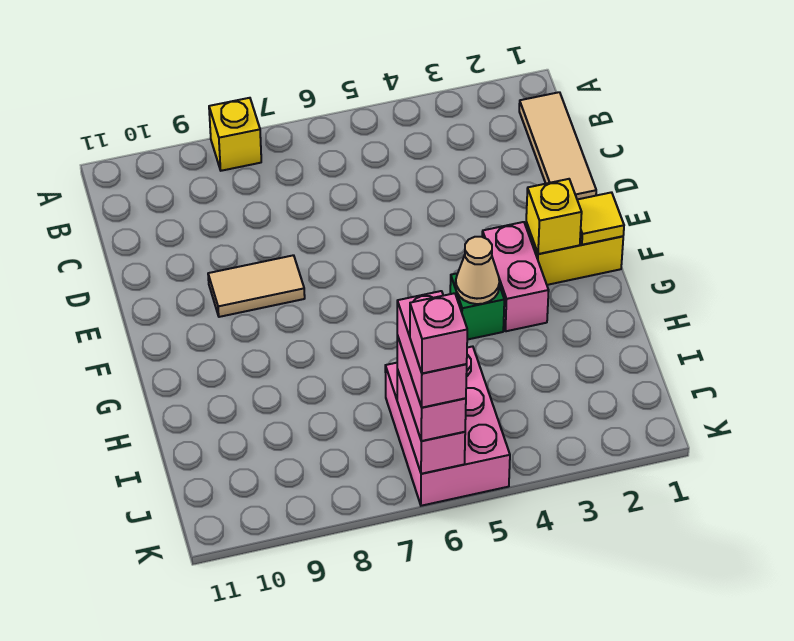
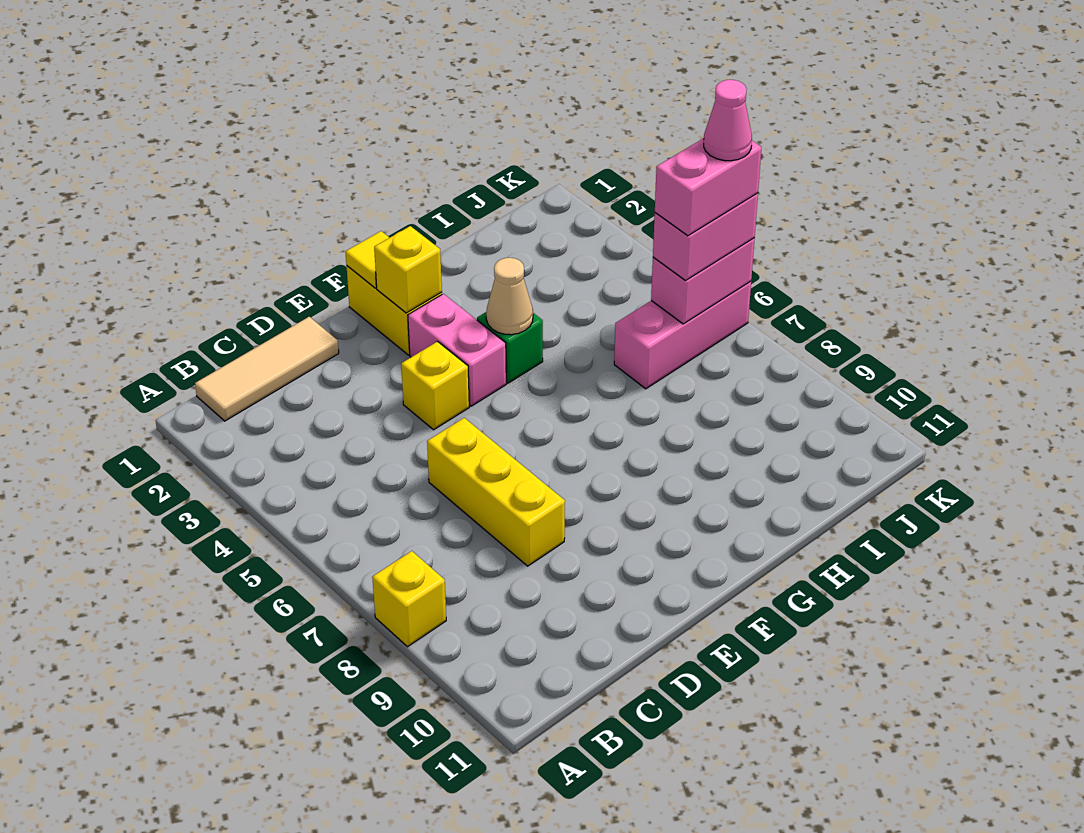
none -> yellow brick D6:D8 level 1
none -> yellow brick E4 level 1
tan tile E8:E9 level 1 -> none
pink brick F3:G3 level 1 -> pink brick F3:F4 level 1
pink brick I5:K6 level 1 -> pink brick I6:K6 level 1
pink brick K6 level 5 -> pink cone K6 level 5

